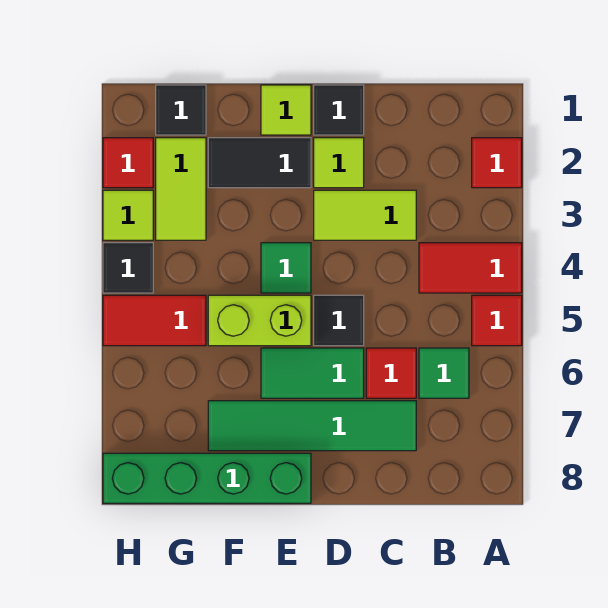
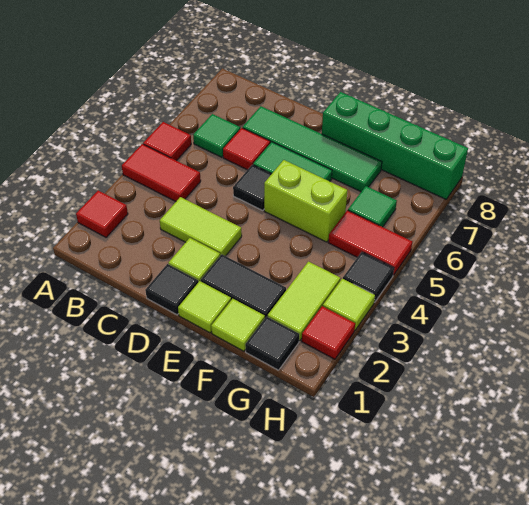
green tile E4 level 1 -> green tile G6 level 1
none -> lime tile F1 level 1

